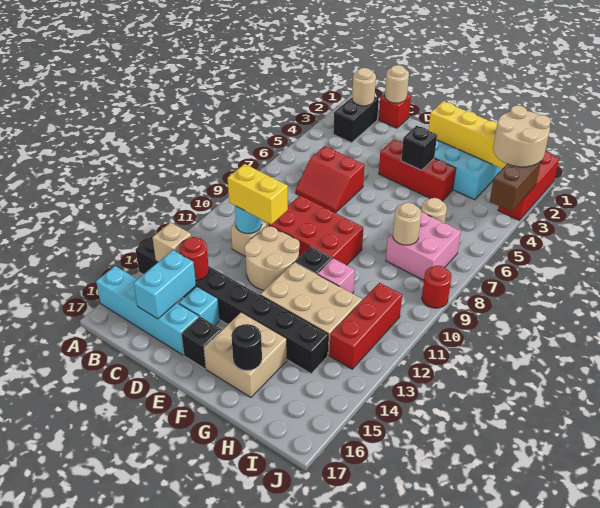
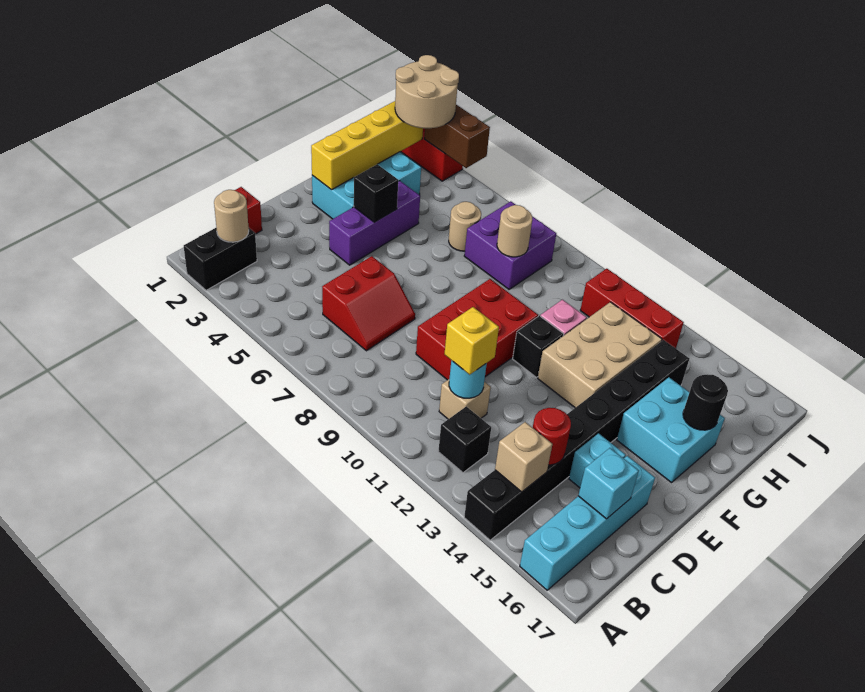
black brick B2:B3 level 1 -> black brick A2:B2 level 1
tan round brick C1 level 2 -> none
yellow brick C11:D11 level 3 -> yellow brick C11 level 3
cyan brick C15:C16 level 2 -> cyan brick C16 level 2
tan round brick D11:E12 level 1 -> none
red brick E4:G4 level 1 -> purple brick E4:G4 level 1
black brick E16 level 1 -> black brick B12 level 1
tan brick F15:G16 level 1 -> cyan brick F15:G16 level 1
pink brick H7:I8 level 1 -> purple brick H7:I8 level 1
red round brick J9 level 1 -> none

